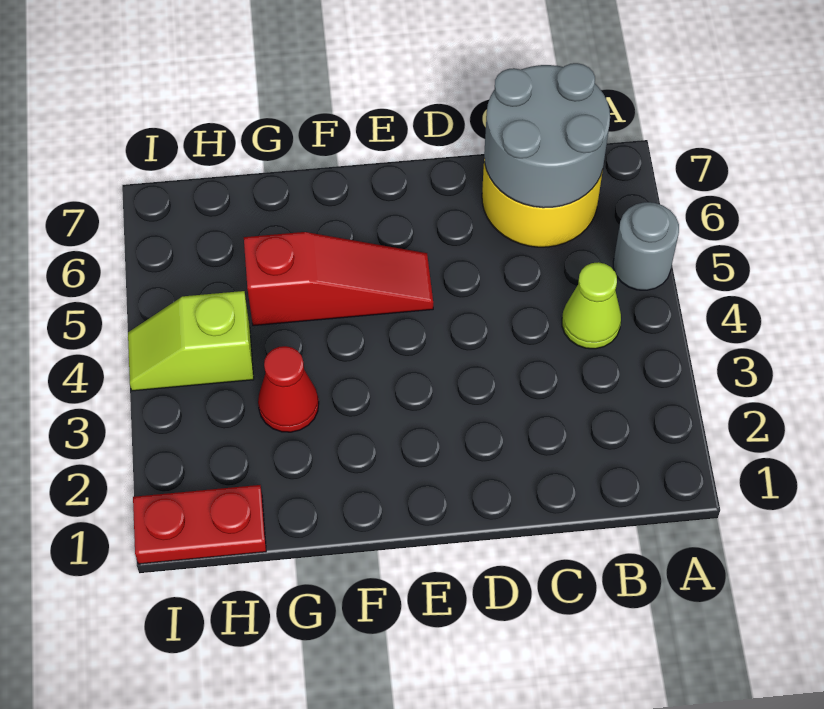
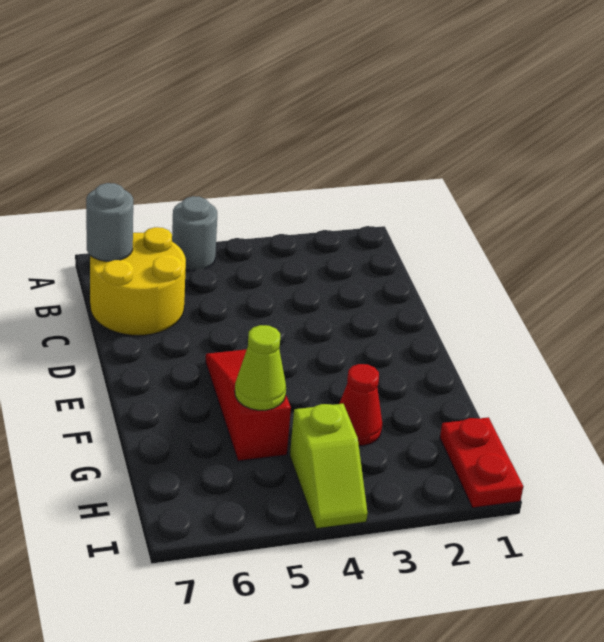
lime cone B4 level 1 -> lime cone G5 level 2
grey round brick B6:C7 level 2 -> grey round brick B7 level 2

